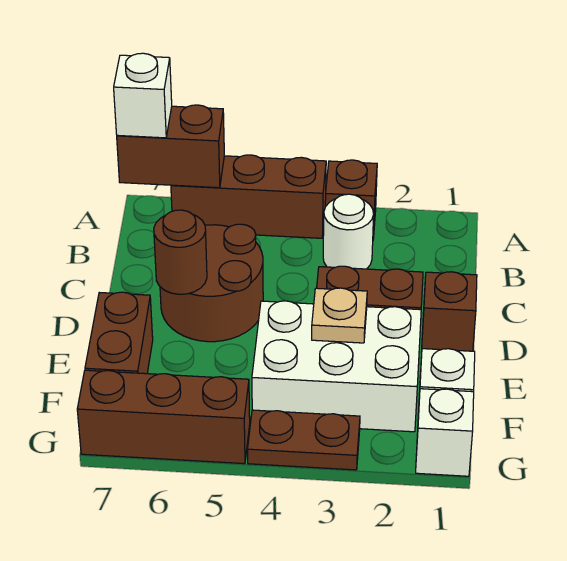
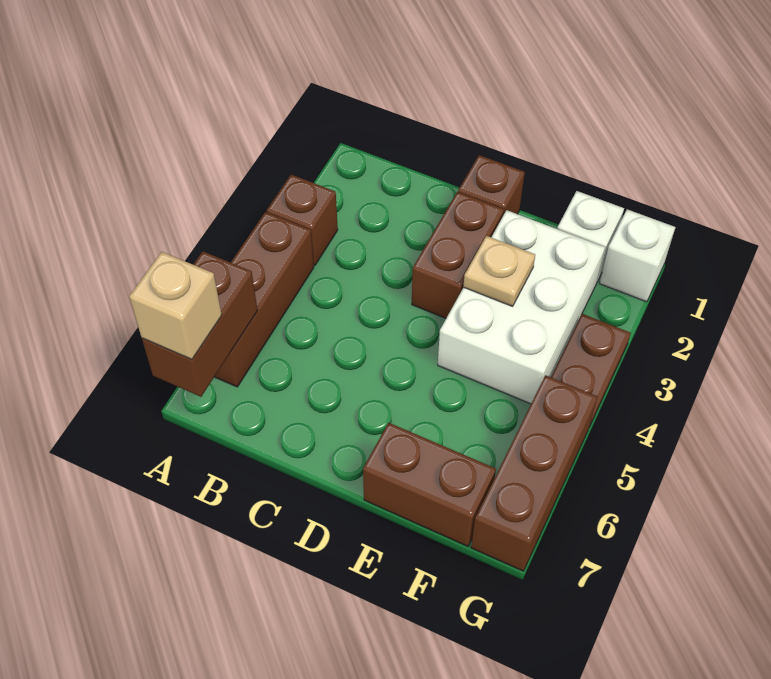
white brick A7 level 3 -> tan brick A7 level 3
white round brick B3 level 1 -> none
brown round brick C5:D6 level 1 -> none
brown round brick D6 level 2 -> none

